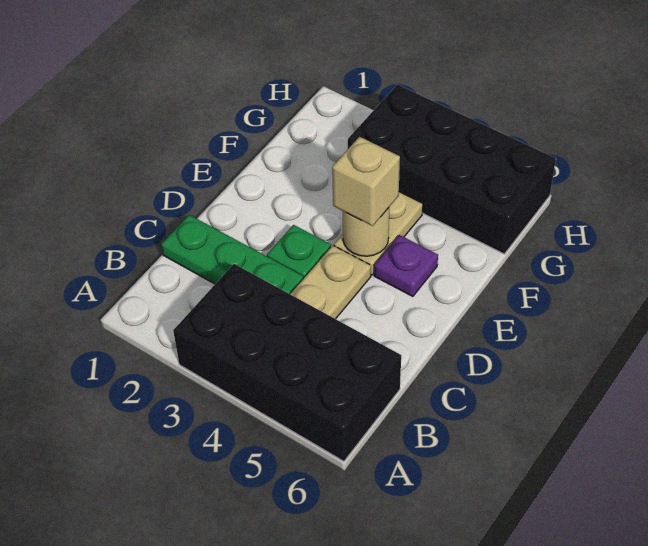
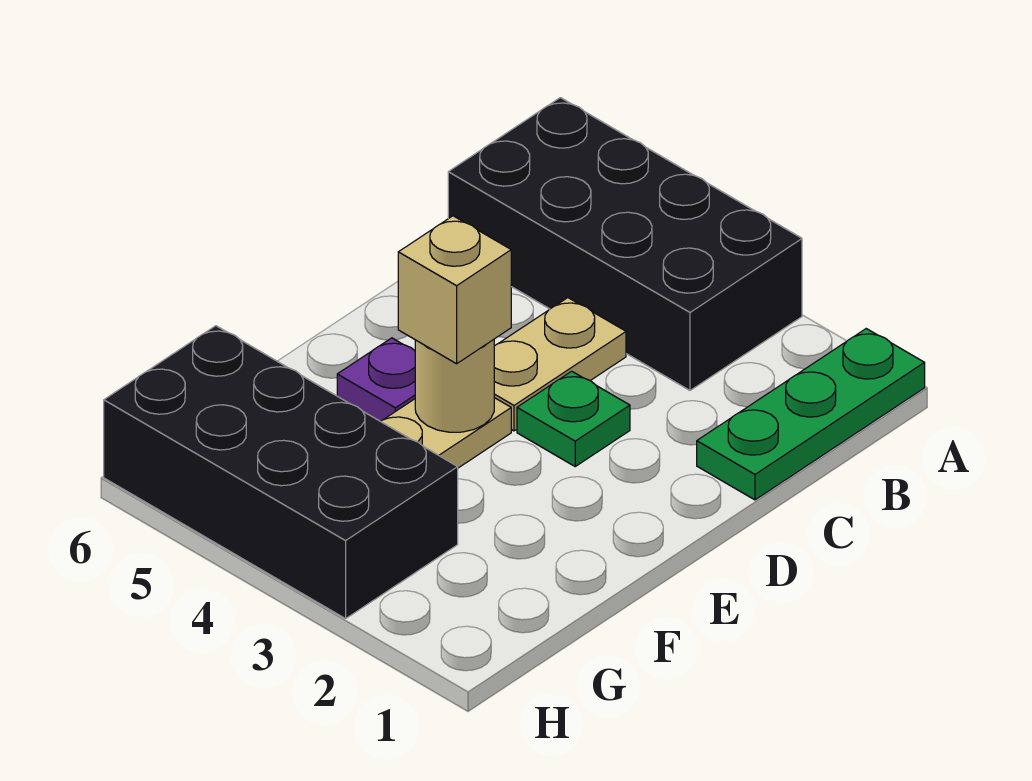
green plate C1:C3 level 1 -> green plate A1:C1 level 1

